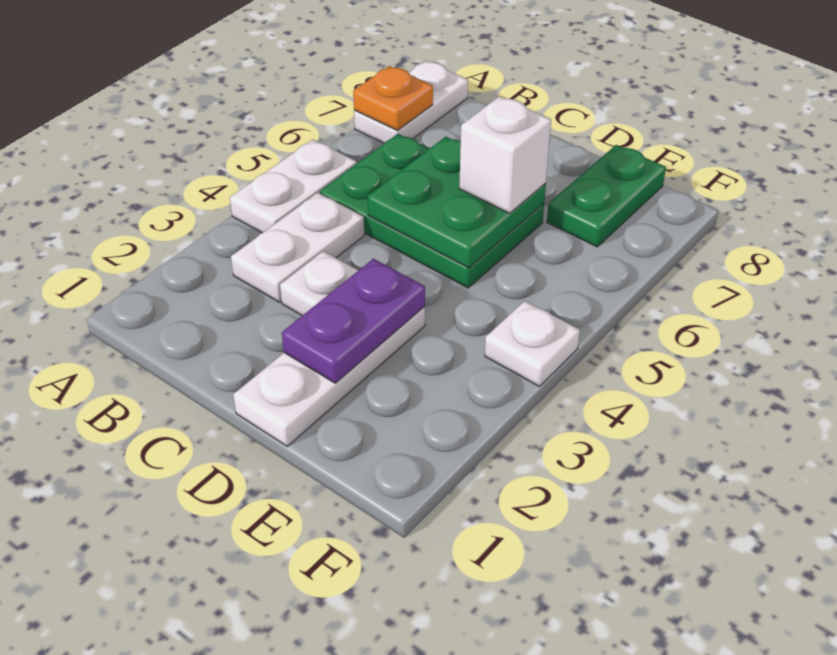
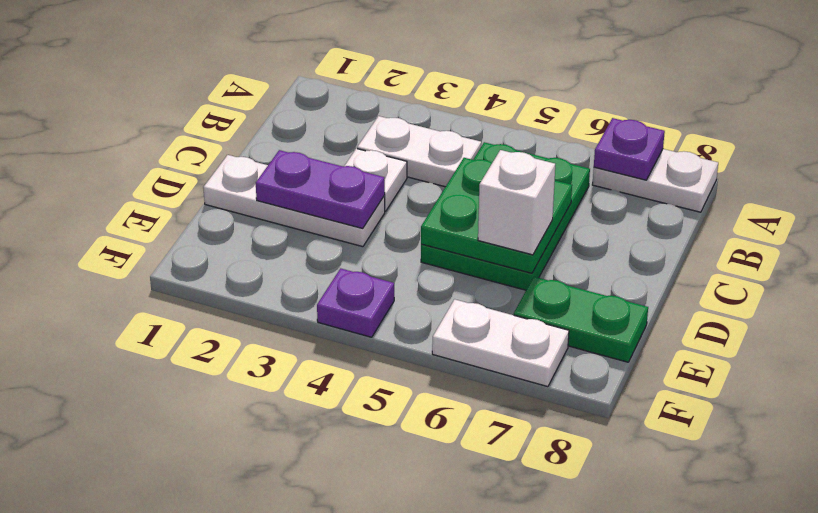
white plate A4:A5 level 1 -> white plate F6:F7 level 1
orange plate A7 level 2 -> purple plate A7 level 2
white plate F4 level 1 -> purple plate F4 level 1

